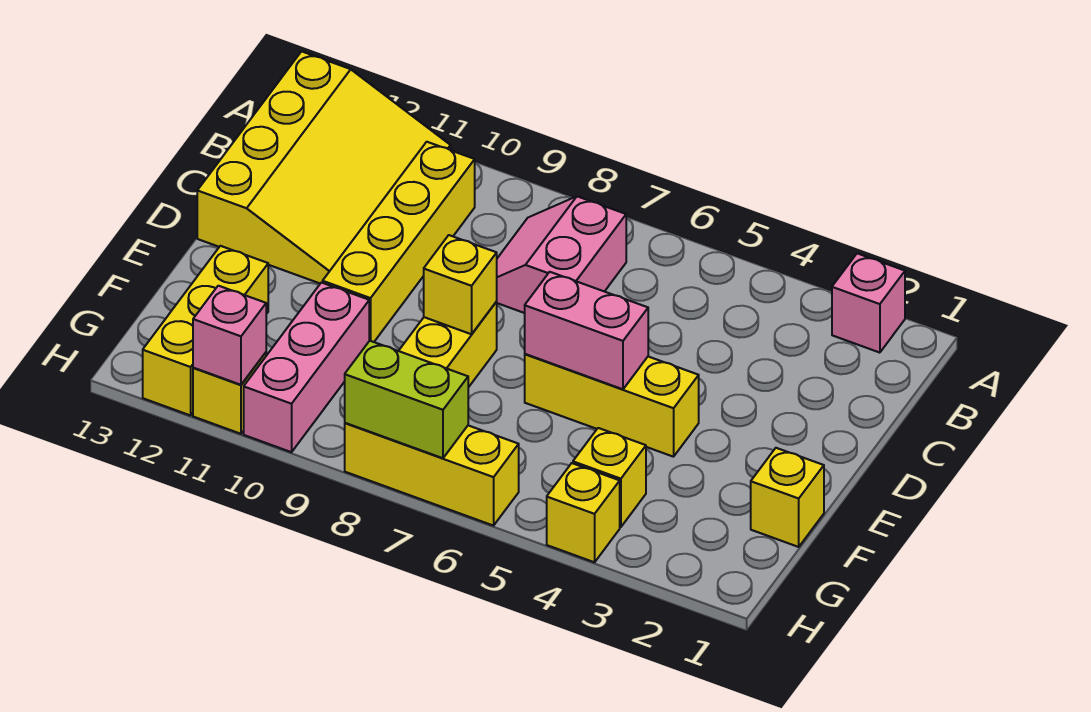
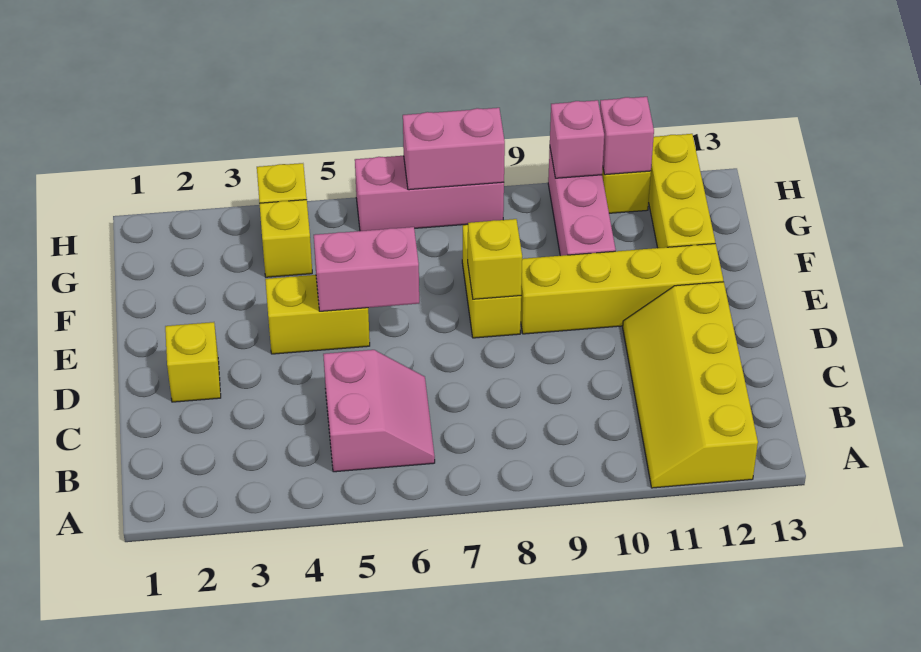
pink brick A2 level 1 -> pink brick H10 level 2
yellow slope A11:D13 level 1 top 13 -> yellow slope A11:D12 level 1 top 12
pink slope B7:C8 level 1 top 7 -> pink slope B5:C6 level 1 top 5
yellow brick B10:E10 level 1 -> yellow brick E9:E12 level 1
yellow brick E4:E6 level 1 -> yellow brick E4:E5 level 1
yellow brick F1 level 1 -> yellow brick D2 level 1
yellow brick H6:H8 level 1 -> pink brick H6:H8 level 1
lime brick H7:H8 level 2 -> pink brick H7:H8 level 2

